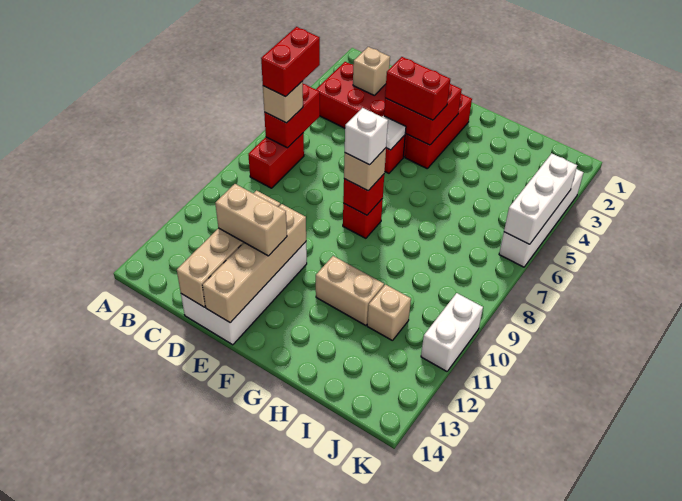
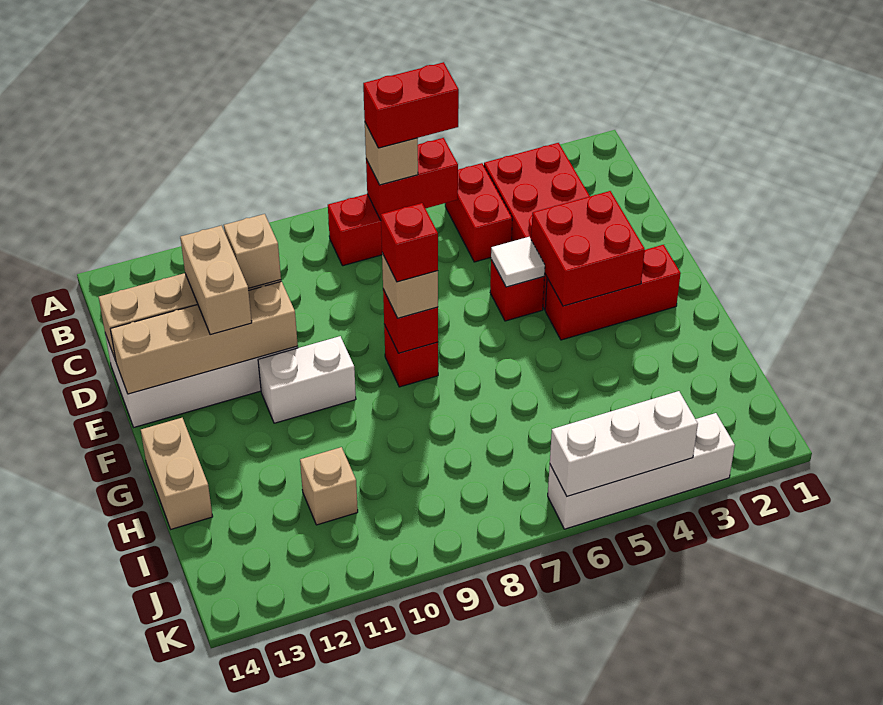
tan brick C3 level 2 -> tan brick D11 level 3
red brick E4:F4 level 3 -> red brick B5:C5 level 1
white brick F8 level 4 -> red brick F8 level 4
tan brick G11:H11 level 1 -> tan brick G14:H14 level 1
white brick K10:K11 level 1 -> white brick F10:F11 level 1

